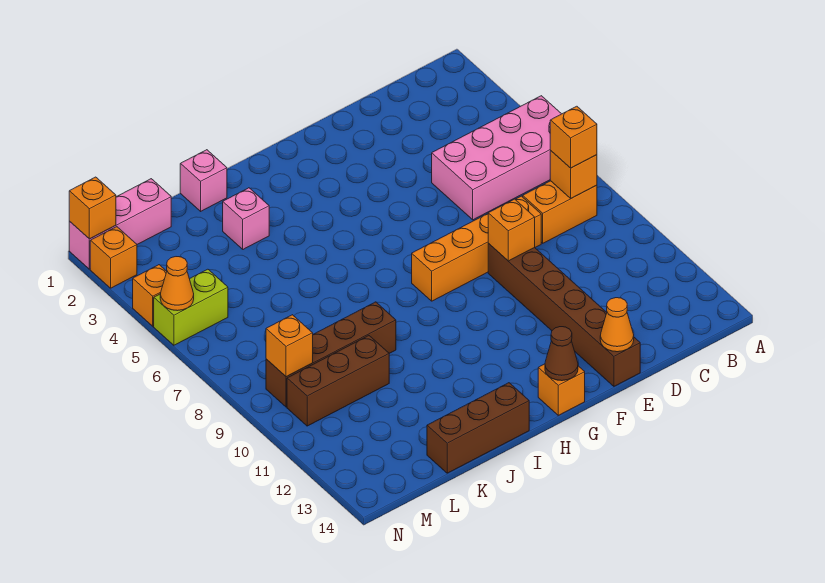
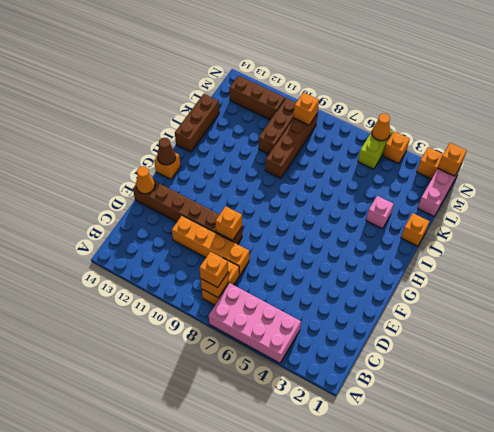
pink brick A5:D6 level 1 -> pink brick A4:B7 level 1
orange brick D8:G8 level 1 -> orange brick D8:D11 level 1
pink brick J1 level 1 -> orange brick J1 level 1
none -> brown brick M11:M13 level 1

